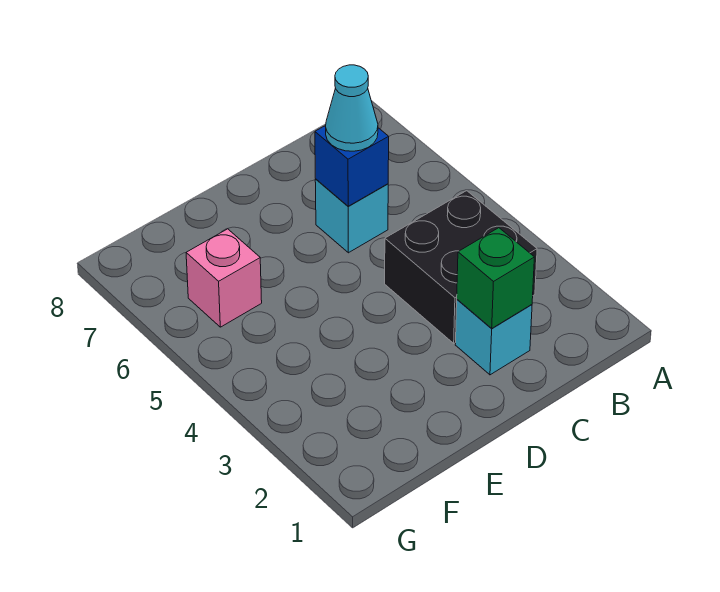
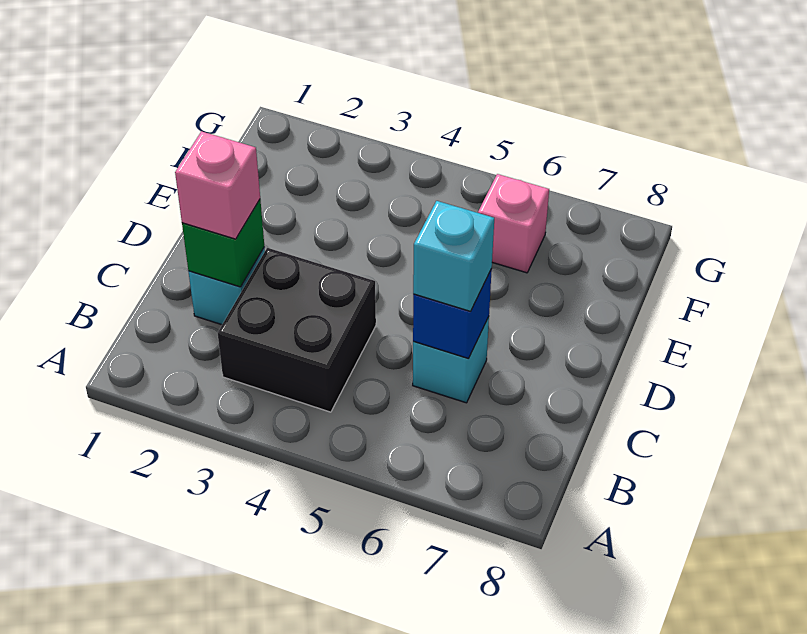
none -> pink brick C2 level 3
cyan cone C6 level 3 -> cyan brick C6 level 3

